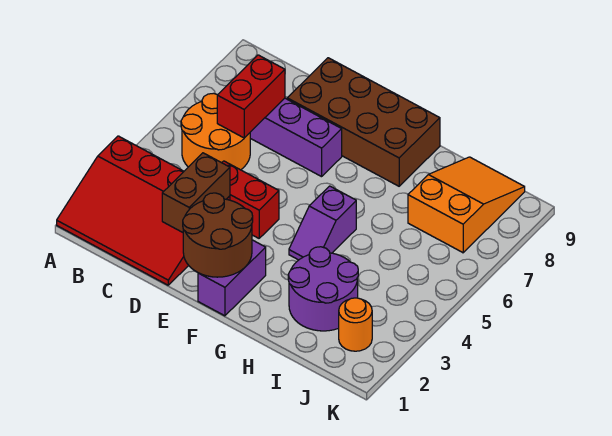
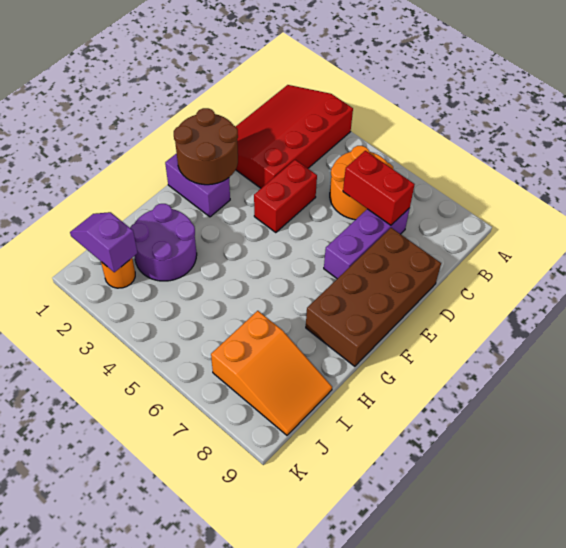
brown brick D2:D3 level 2 -> none
purple slope G4:G5 level 1 top 5 -> purple slope J1:J2 level 2 top 2

